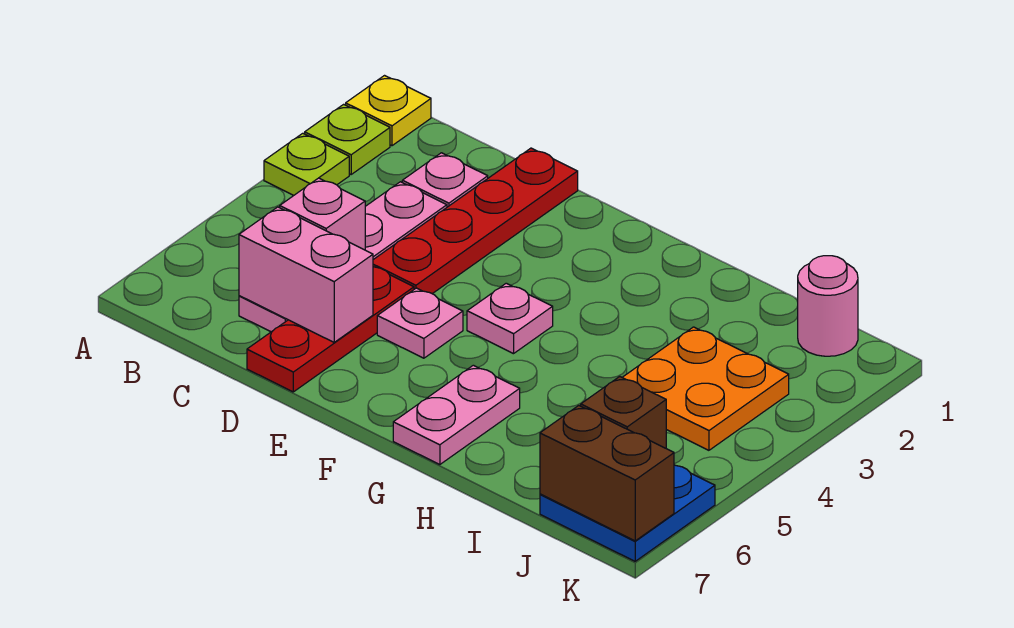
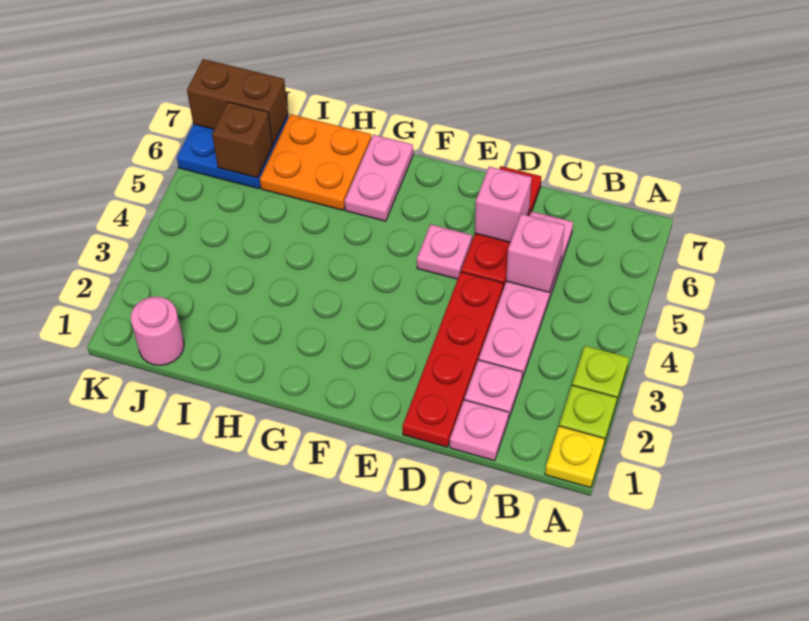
pink brick C6:D6 level 2 -> pink brick D6 level 2
pink plate F4 level 1 -> pink plate C1 level 1
orange plate I3:J4 level 1 -> orange plate H6:I7 level 1

